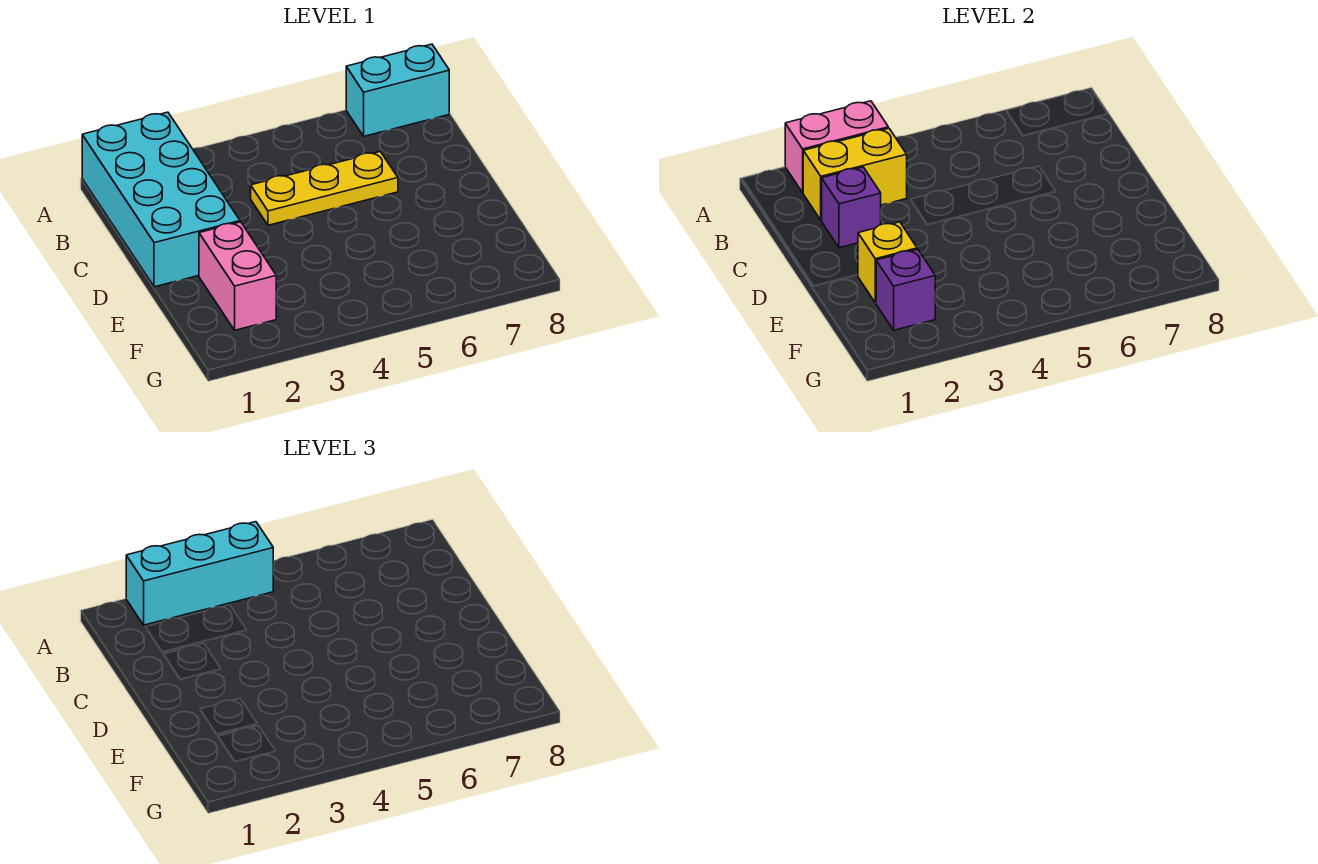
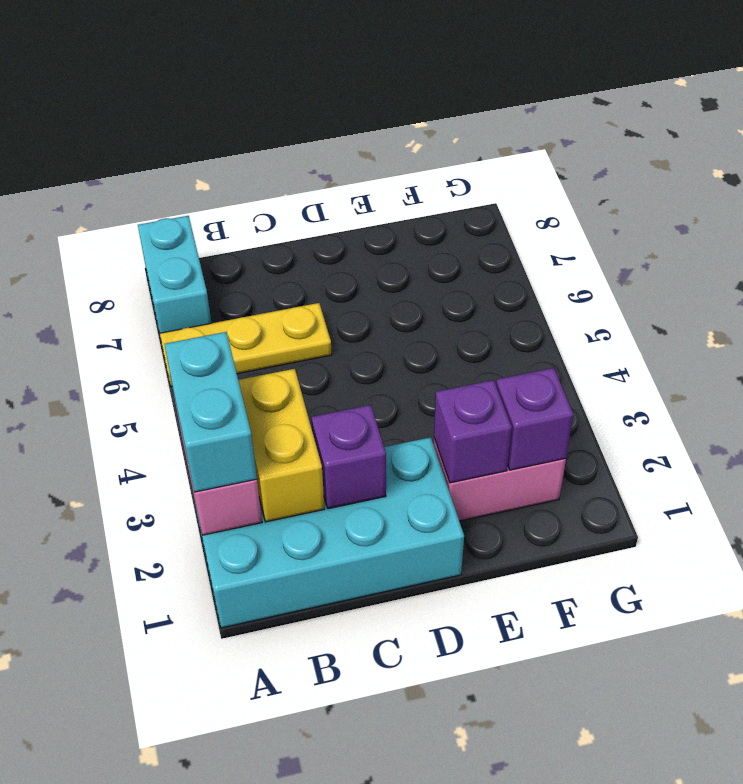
cyan brick A2:A4 level 3 -> cyan brick A2:A3 level 3
yellow plate C4:C6 level 1 -> yellow plate A6:C6 level 1
yellow brick E2 level 2 -> purple brick E2 level 2

